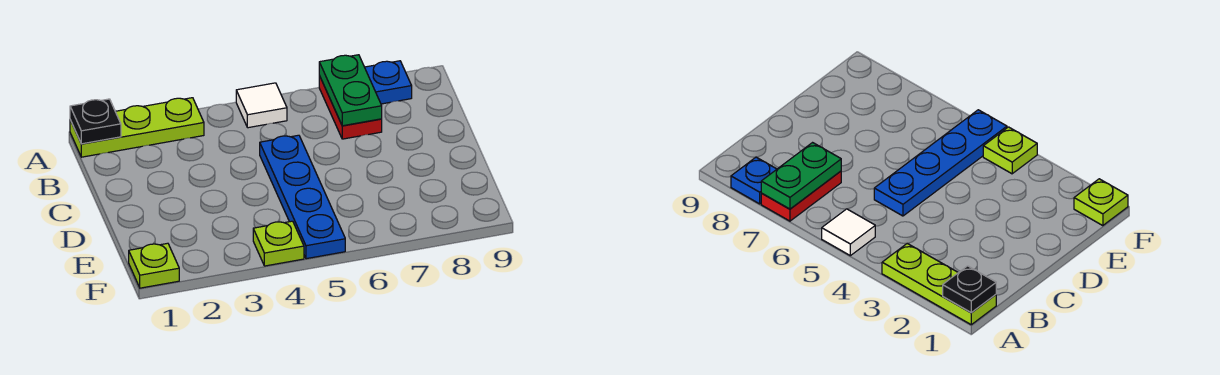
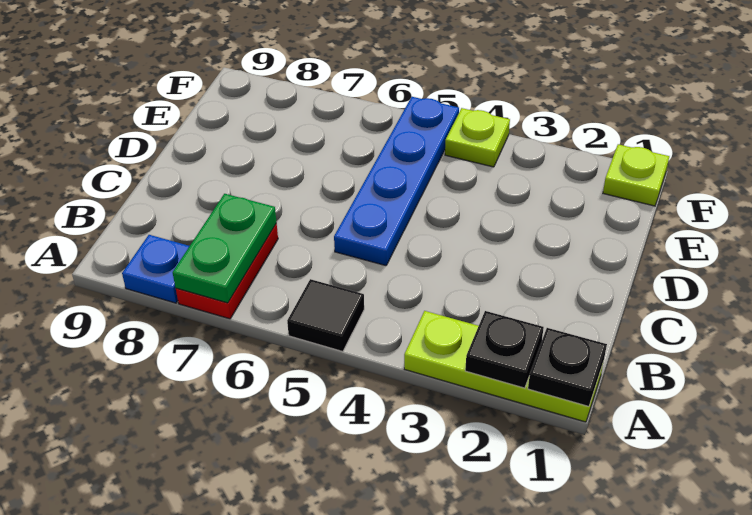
none -> black plate A2 level 2
white tile A5 level 1 -> black tile A5 level 1

